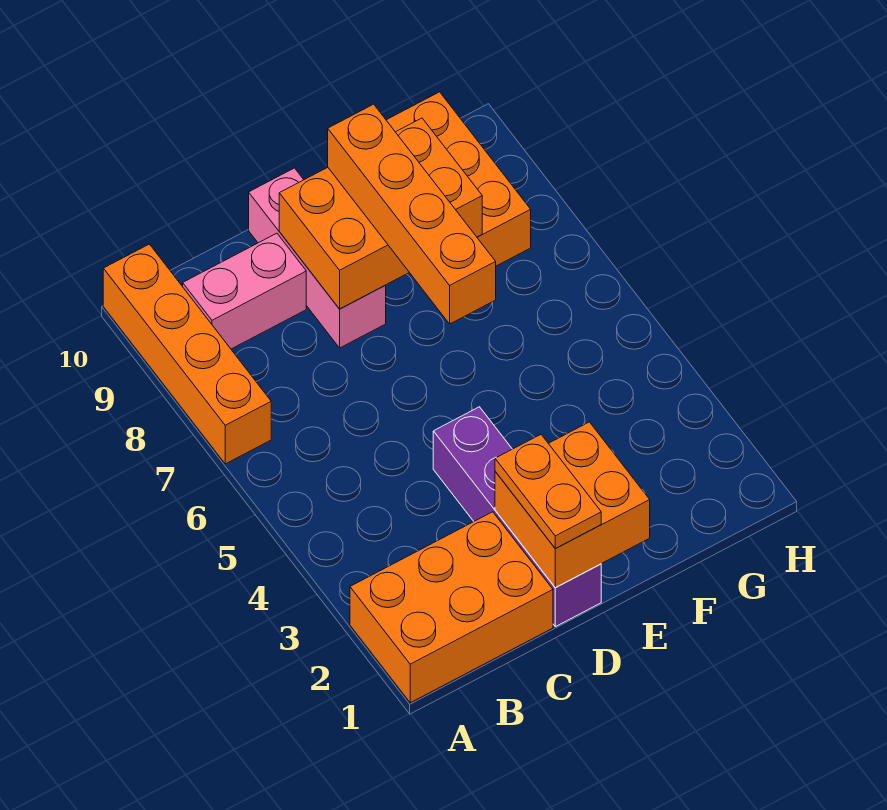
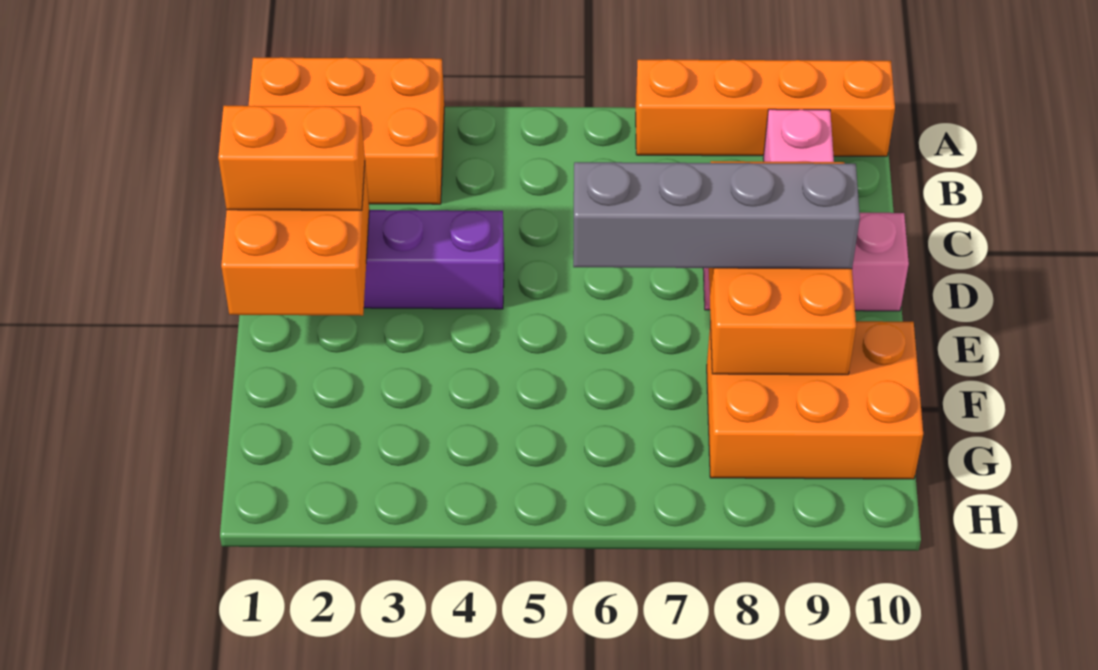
orange brick A1:C2 level 1 -> orange brick A1:B3 level 1
orange plate D1:D2 level 3 -> orange brick D1:D2 level 3
orange brick E6:E9 level 3 -> grey brick E6:E9 level 3

